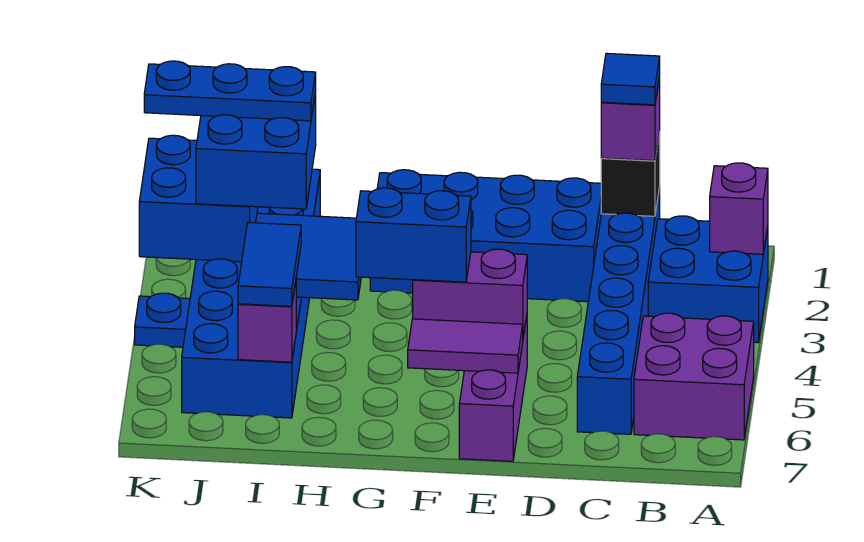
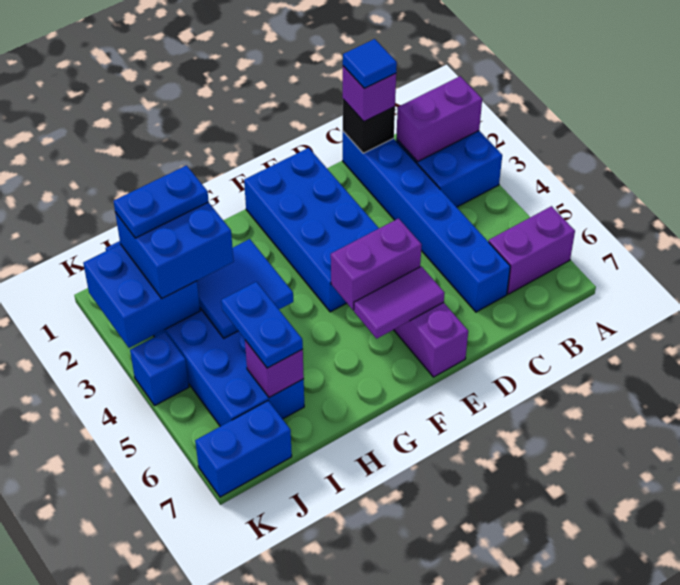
purple brick A2 level 2 -> purple brick A2:B2 level 2
purple brick A5:B6 level 1 -> purple brick A6:B6 level 1
blue brick D1:G2 level 1 -> blue brick E1:F4 level 1
blue brick F5:G5 level 3 -> blue brick J7:K7 level 1
blue plate I2:K2 level 4 -> blue plate I2:J2 level 4
blue tile I5:I6 level 3 -> blue plate I5:I6 level 3
blue plate K4 level 1 -> blue brick K4 level 1

